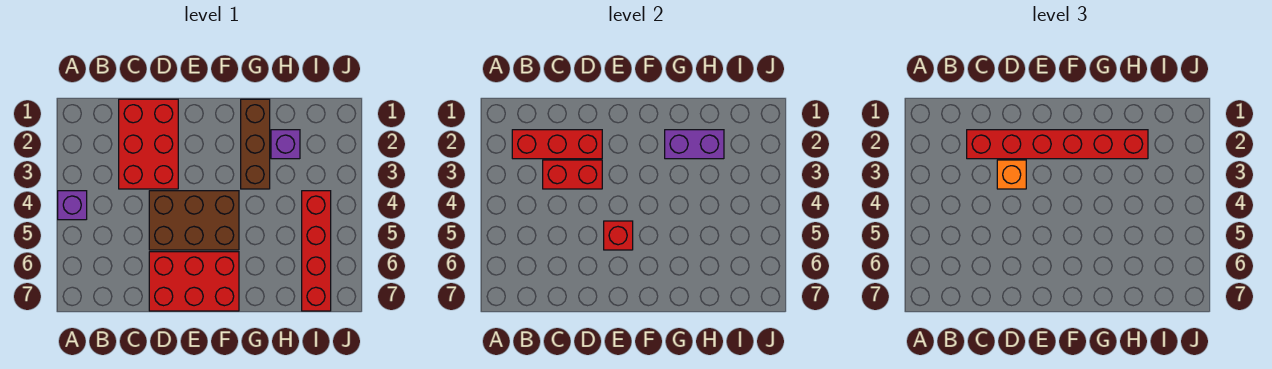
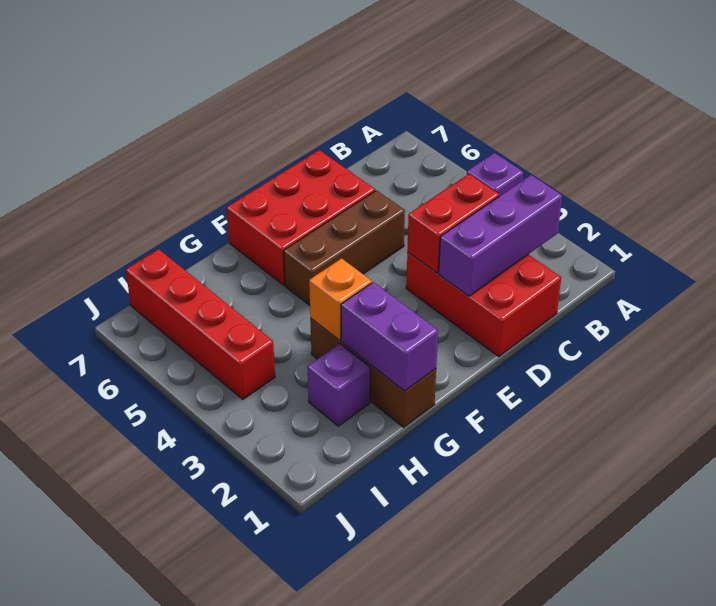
red brick B2:D2 level 2 -> purple brick B2:D2 level 2
red brick C2:H2 level 3 -> none
orange brick D3 level 3 -> orange brick G3 level 2
brown brick D4:F5 level 1 -> brown brick D5:F5 level 1
red brick E5 level 2 -> none
purple brick G2:H2 level 2 -> purple brick G1:G2 level 2

